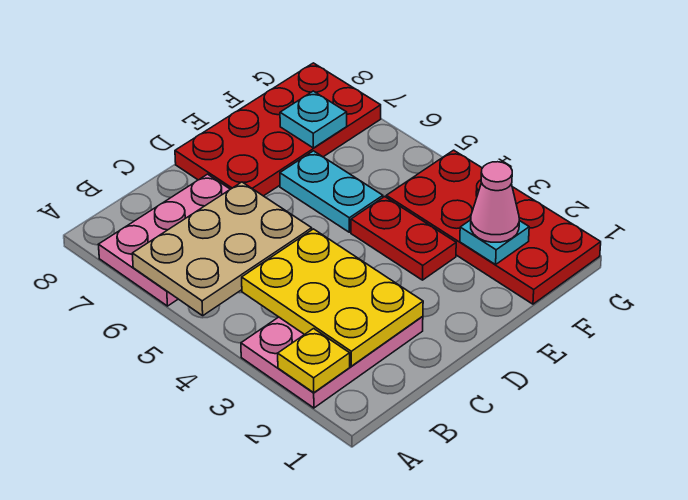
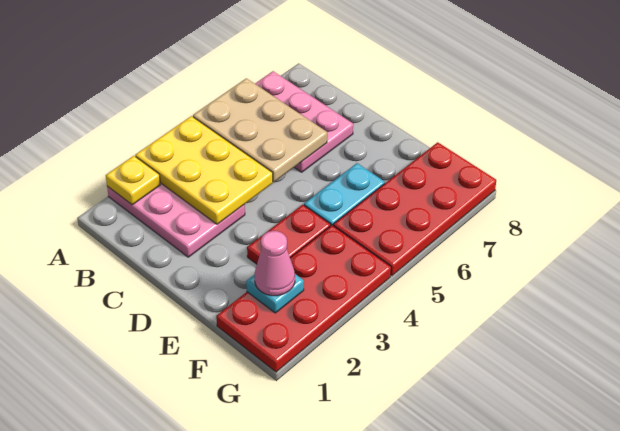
yellow plate B2:C4 level 2 -> yellow plate A3:C4 level 2
red plate D7:G8 level 1 -> red plate F5:G8 level 1
cyan plate F7 level 2 -> none

